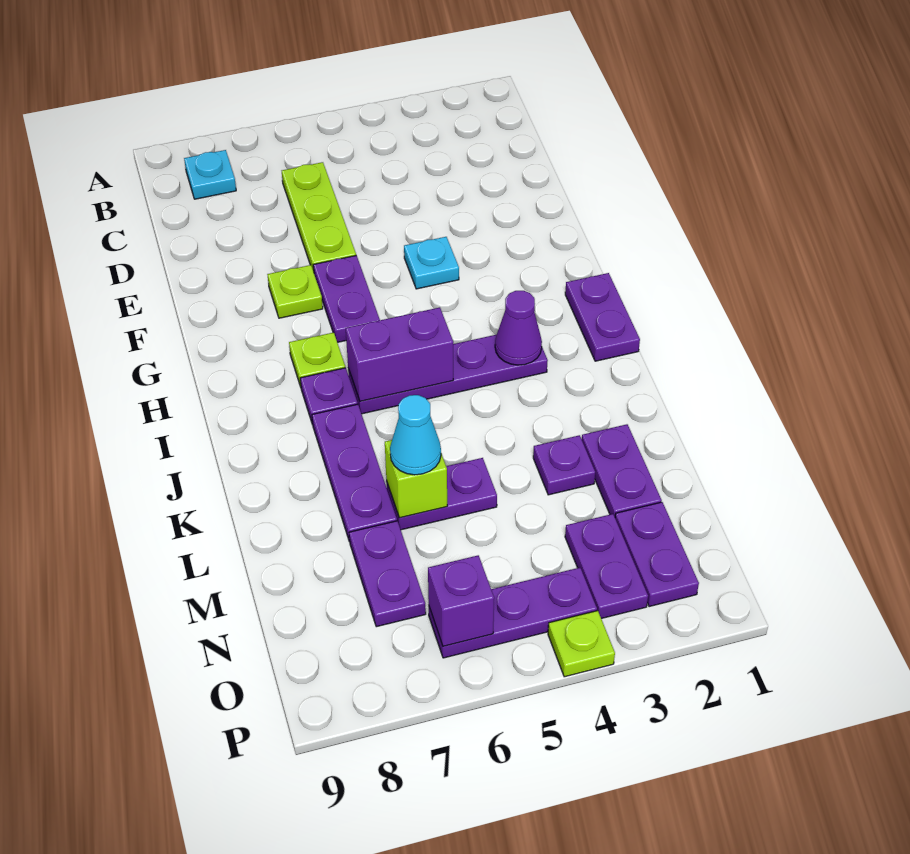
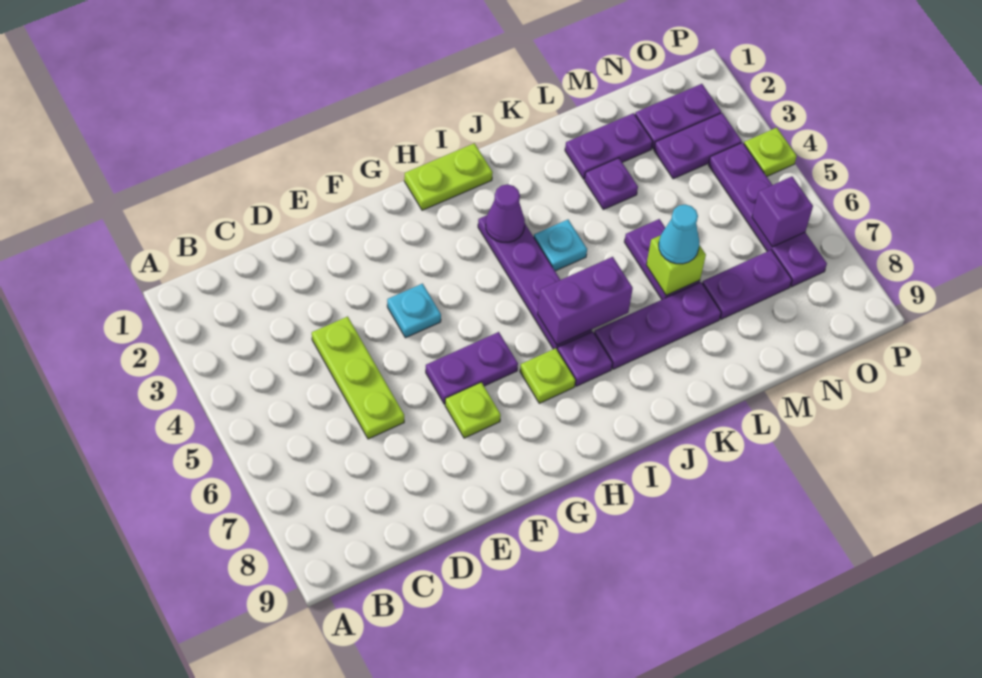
cyan plate B8 level 1 -> cyan plate J4 level 1
lime plate C6:E6 level 1 -> lime plate D4:D6 level 1
purple plate H1:I1 level 1 -> lime plate H1:I1 level 1
purple brick I5:I6 level 2 -> purple brick I6:J6 level 2
purple plate O4:O6 level 1 -> purple plate O4:O7 level 1

